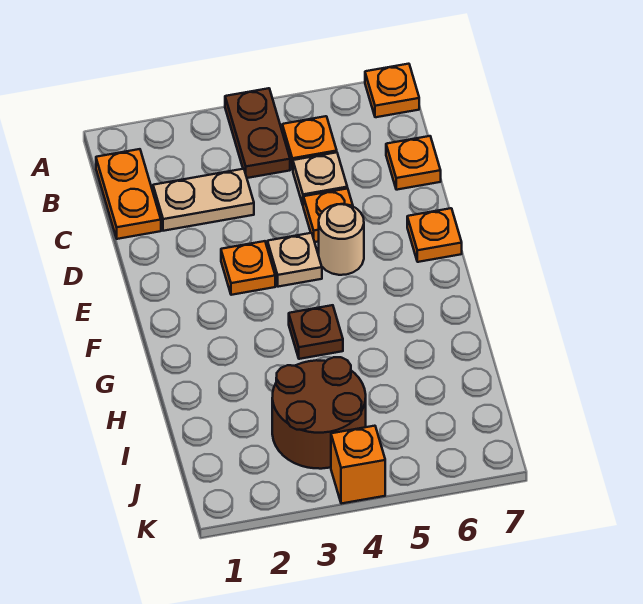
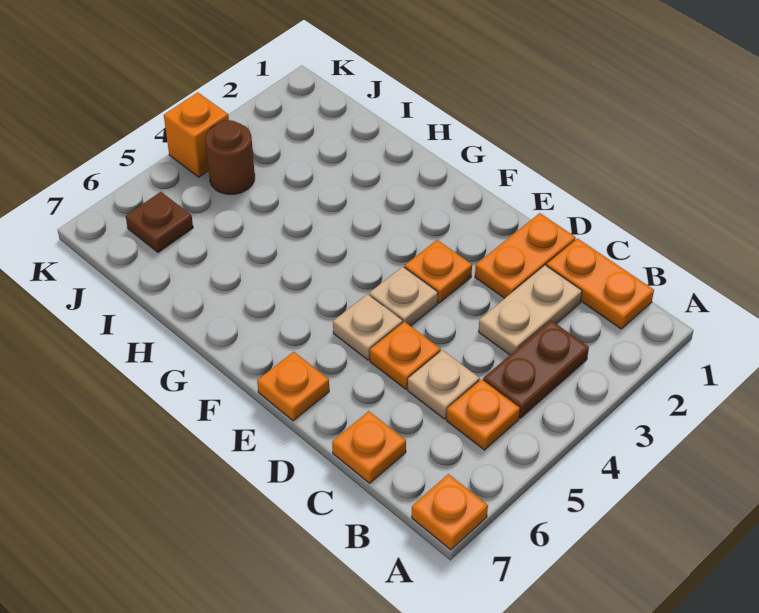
brown plate A4:B4 level 1 -> brown plate B3:B4 level 1
none -> orange plate D1:D2 level 1
tan round brick E5 level 1 -> tan plate E5 level 1
brown plate G4 level 1 -> brown plate J6 level 1
brown round brick I3:J4 level 1 -> brown round brick J4 level 1

